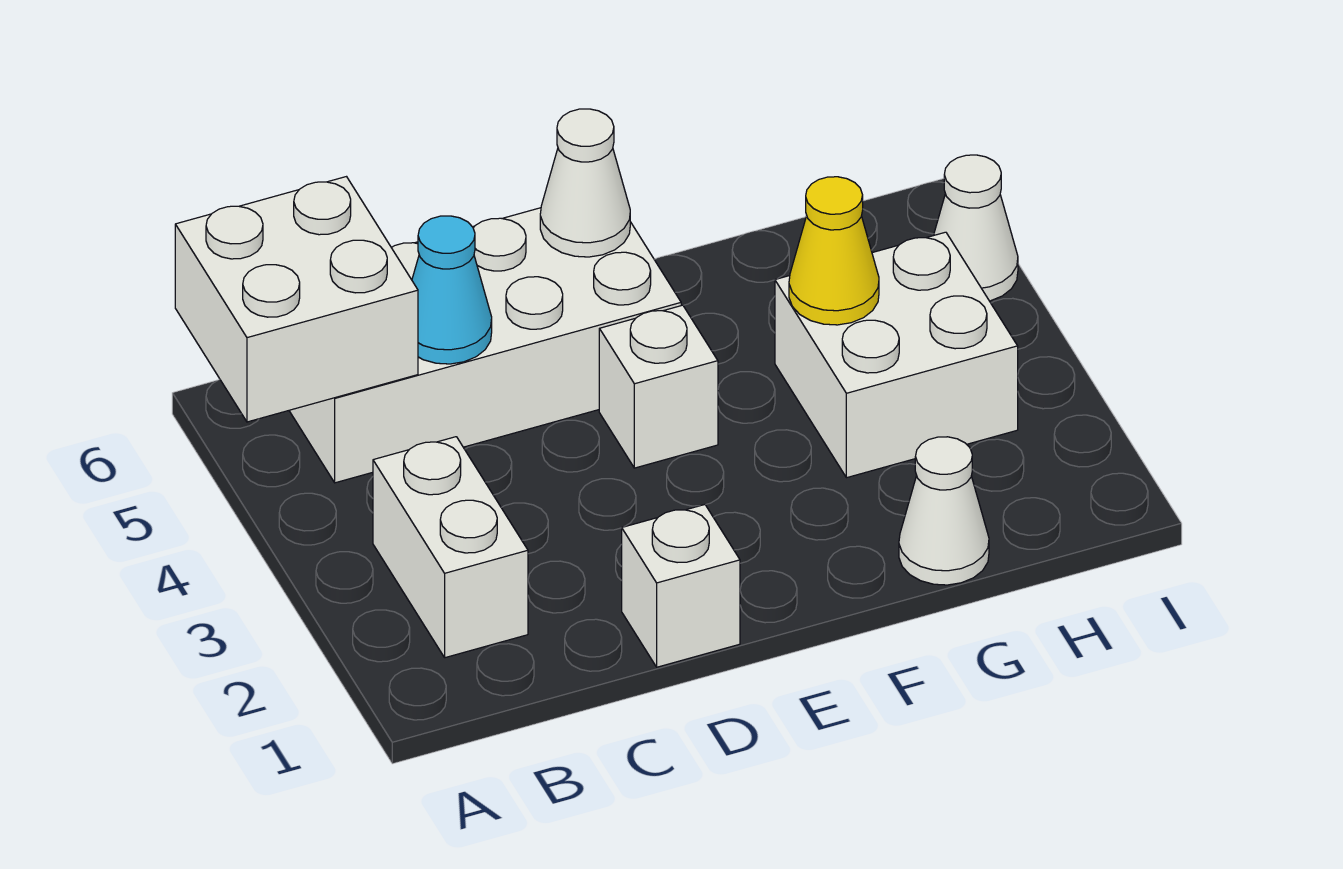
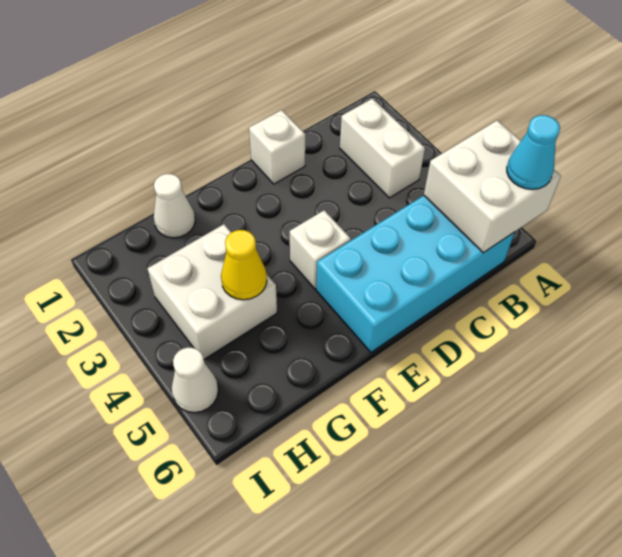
white brick B5:E6 level 1 -> cyan brick B5:E6 level 1
cyan cone C5 level 2 -> cyan cone A6 level 3
white cone E6 level 2 -> none

